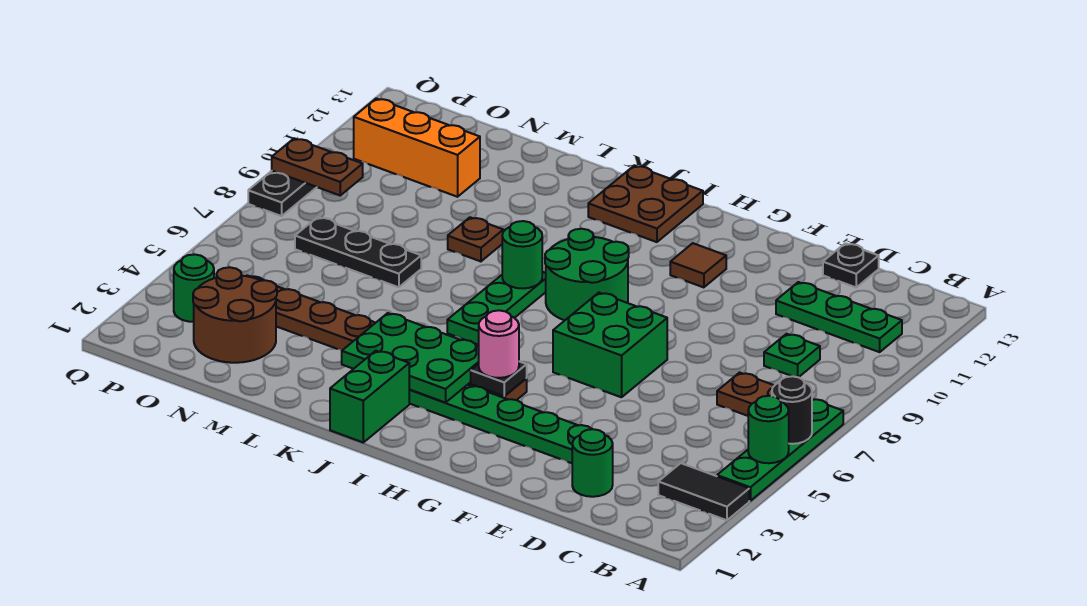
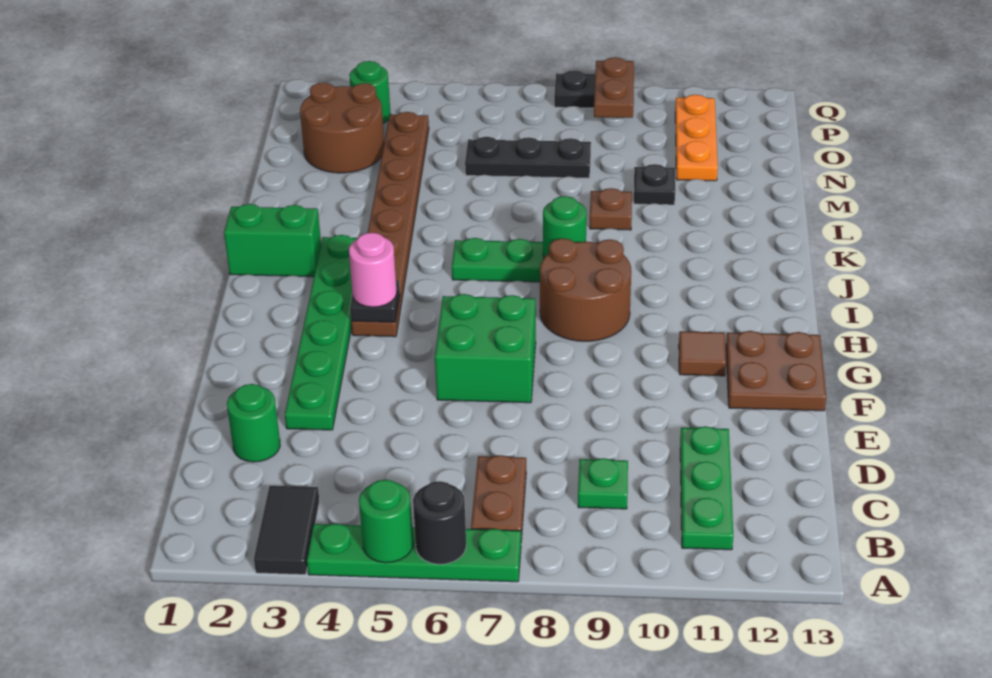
black plate D13 level 1 -> black plate M10 level 1
green round brick H8:I9 level 1 -> brown round brick H8:I9 level 1
green plate I3:K4 level 2 -> none
brown plate I12:J13 level 1 -> brown plate F12:G13 level 1
black plate M7:O7 level 1 -> black plate N6:N8 level 1
orange brick N11:P11 level 1 -> orange plate N11:P11 level 1

